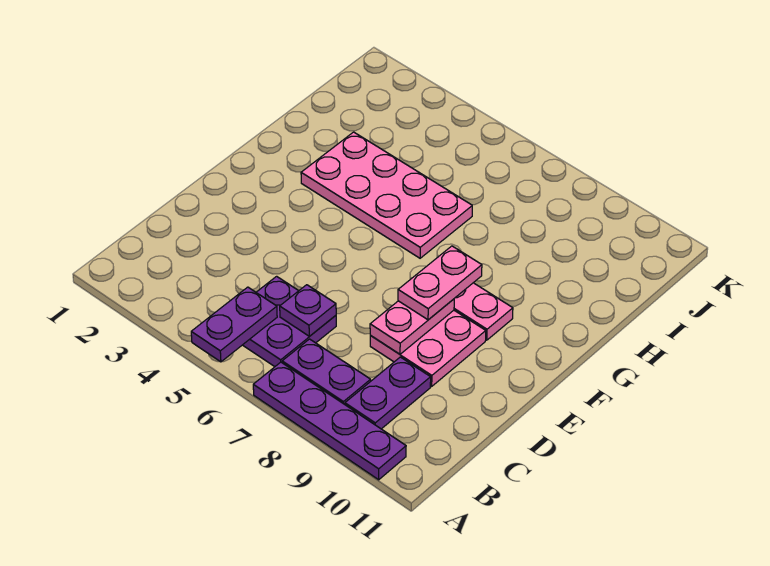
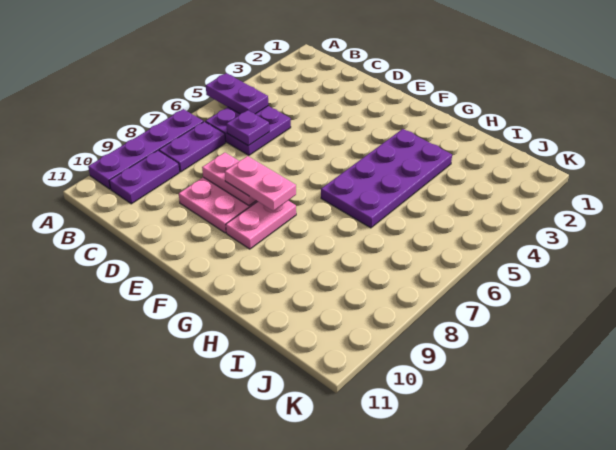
purple plate B9:C9 level 1 -> purple plate B9:B10 level 1
pink plate G3:H6 level 1 -> purple plate G3:H6 level 1

